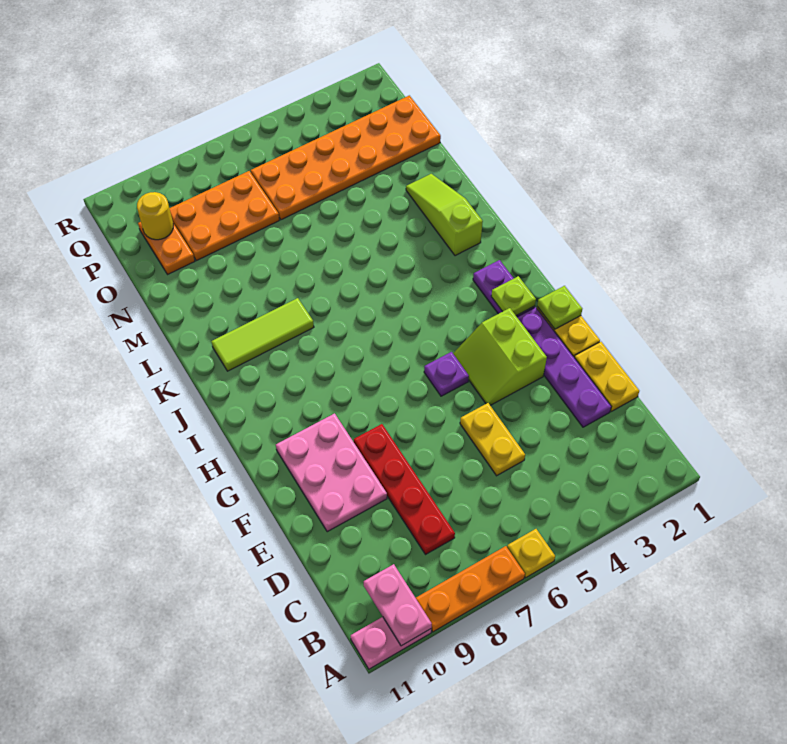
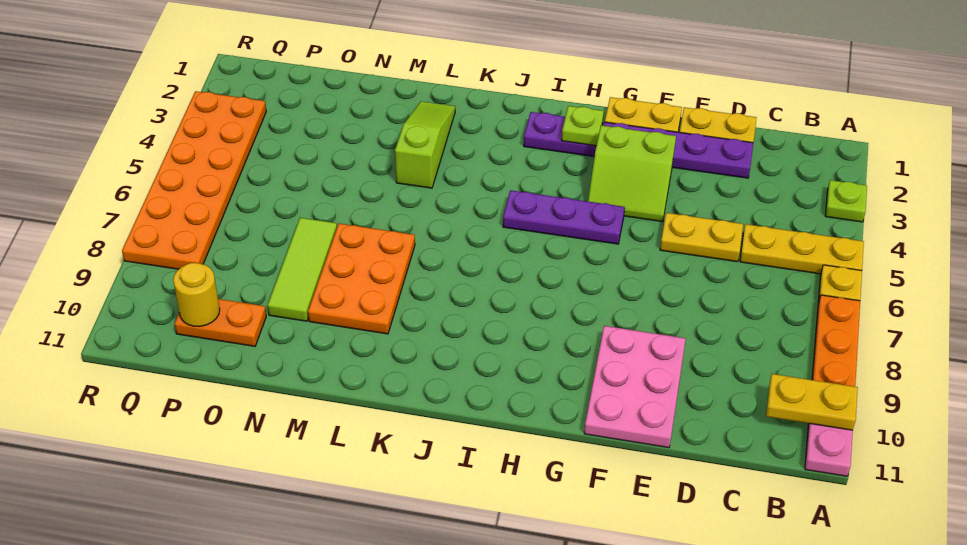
none -> yellow plate A5:C5 level 1
pink plate A10:B10 level 2 -> yellow plate A10:B10 level 2
red plate C8:F8 level 1 -> none
pink plate E9:G10 level 1 -> pink plate E9:F11 level 1
lime plate G1 level 2 -> lime plate A3 level 1
purple plate G5 level 1 -> purple plate G5:I5 level 1
lime slope K2:M2 level 1 top K -> lime slope L2:L4 level 1 top 4
lime tile K8:K10 level 1 -> lime tile N7:N9 level 1
orange plate O1:P6 level 1 -> orange plate Q3:R8 level 1
orange plate O7:P9 level 1 -> orange plate L7:M9 level 1

